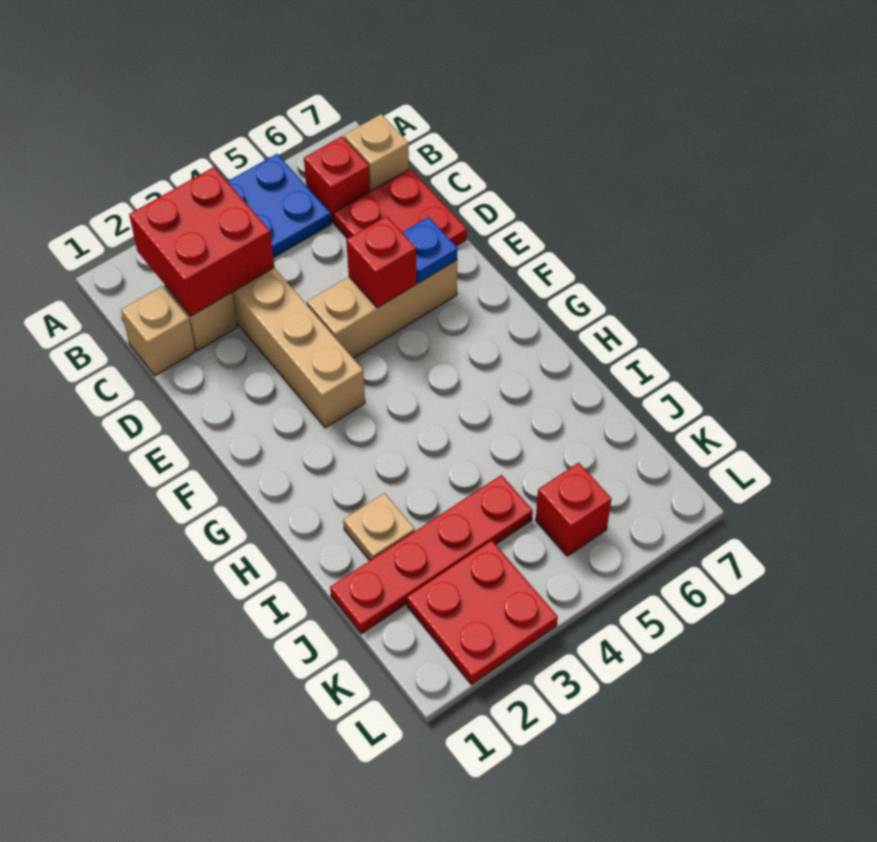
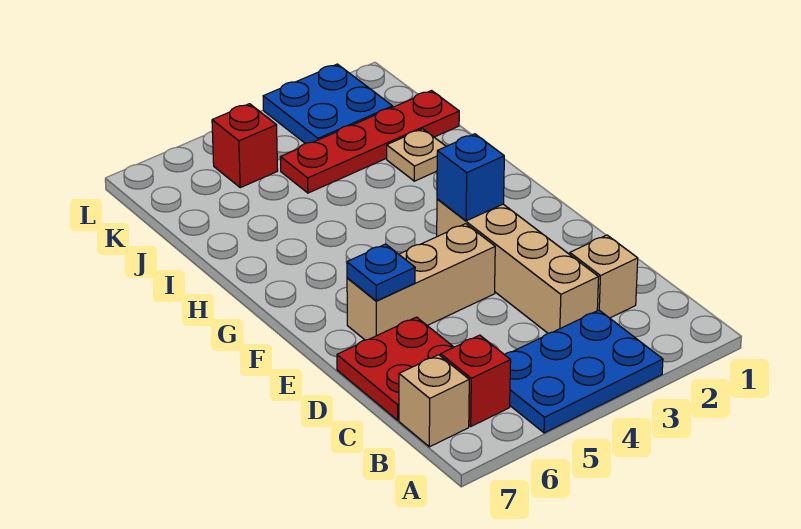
red brick B2:C3 level 2 -> none
tan brick C1 level 1 -> none
red brick E5 level 2 -> none
none -> blue brick F3 level 2
red plate K2:L3 level 1 -> blue plate K2:L3 level 1

